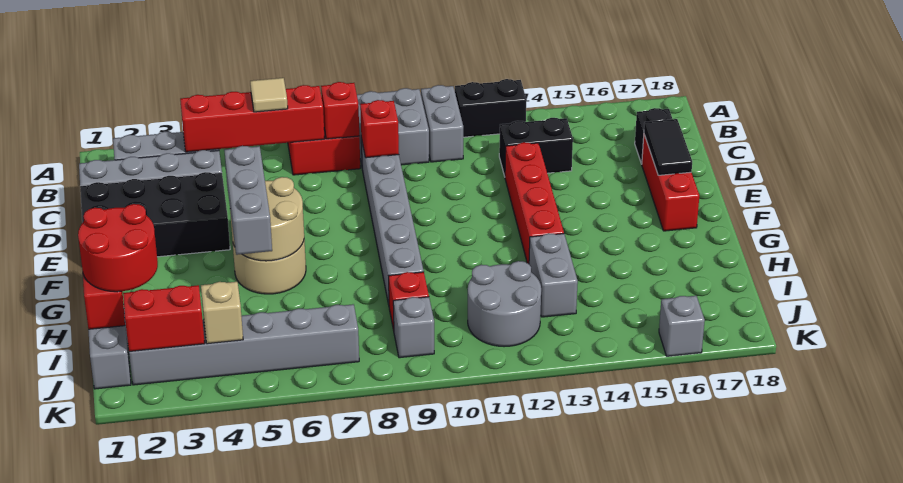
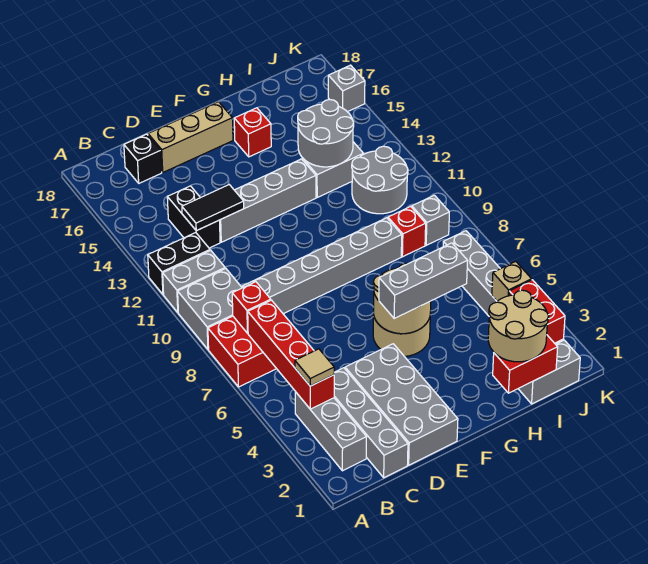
black brick A12:A13 level 1 -> black brick A12:B12 level 1
tan tile B6 level 3 -> tan tile B4 level 3
red brick C9 level 2 -> red brick G16 level 1
black brick D1:E4 level 1 -> grey brick D1:E4 level 1
red brick D13:G13 level 1 -> grey brick D13:G13 level 1
red brick D17:F17 level 1 -> tan brick D17:F17 level 1
black tile D17:E17 level 2 -> black tile C13:D13 level 2
red round brick H1:I2 level 3 -> tan round brick H1:I2 level 3
none -> grey round brick H13:I14 level 2

